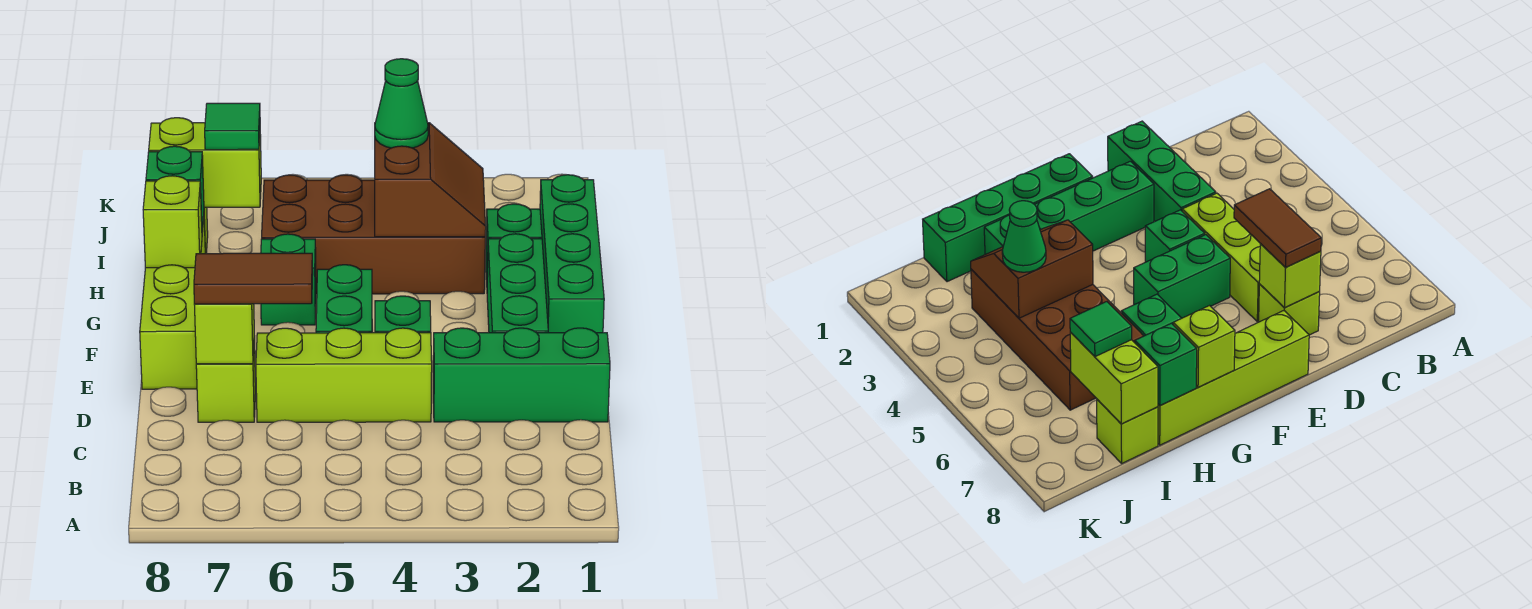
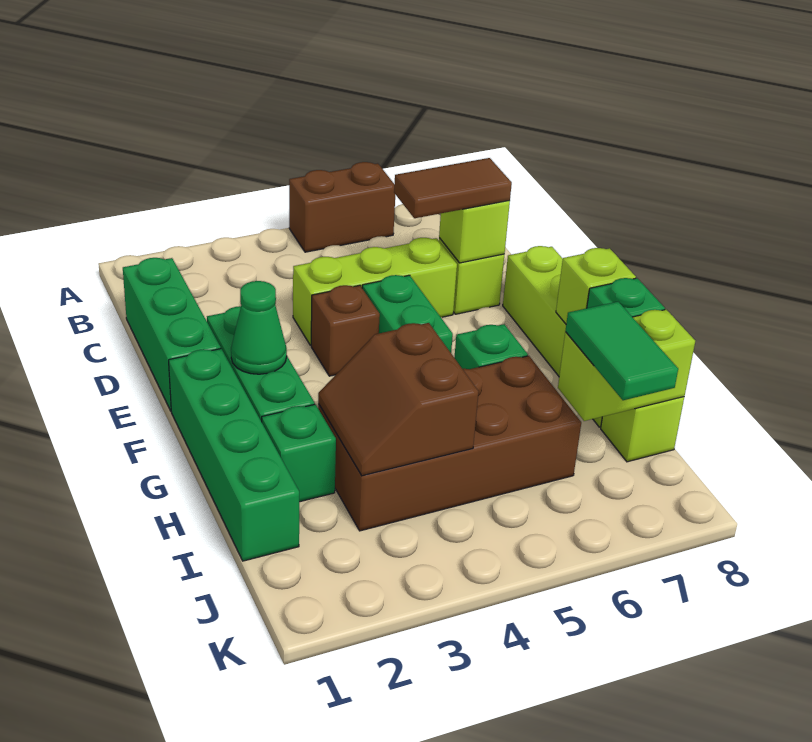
none -> brown brick A5:A6 level 1
green brick D1:D3 level 1 -> green brick C1:E1 level 1
green brick E4 level 1 -> brown brick E4 level 1
green cone I4 level 3 -> green cone F2 level 2
green tile I7 level 3 -> green tile I7:J7 level 3

